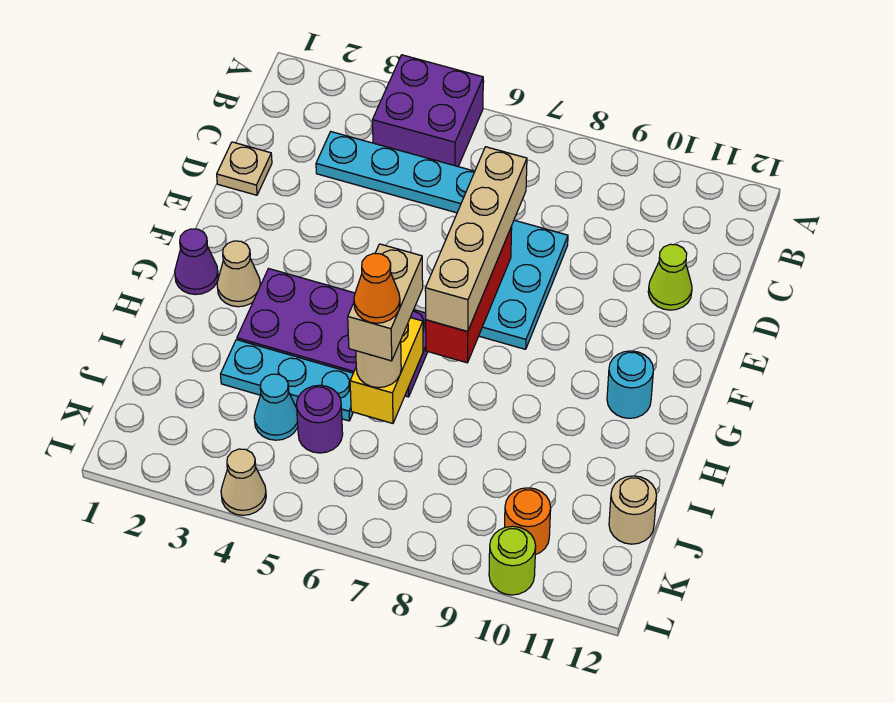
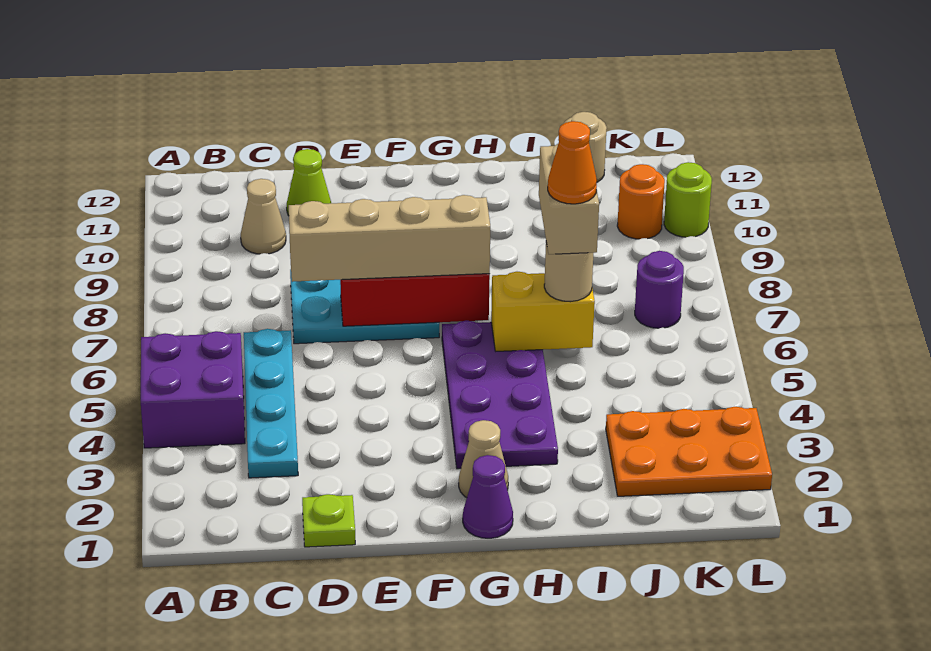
tan plate D1 level 1 -> lime plate D1 level 1
cyan round brick G11 level 1 -> none
tan brick H6:I6 level 4 -> tan brick I6:I7 level 4
cyan plate I3:I5 level 1 -> none
none -> orange plate J2:L3 level 1
cyan cone J4 level 1 -> none
purple round brick J5 level 1 -> purple round brick K7 level 1
tan cone L4 level 1 -> tan cone C10 level 1

